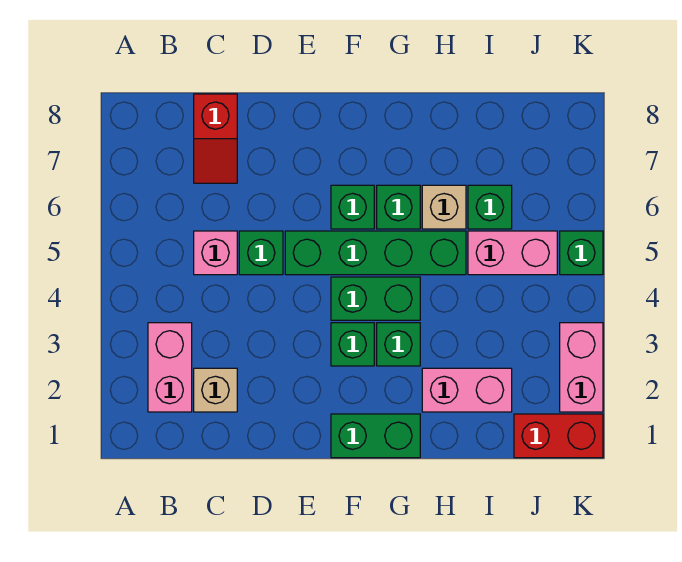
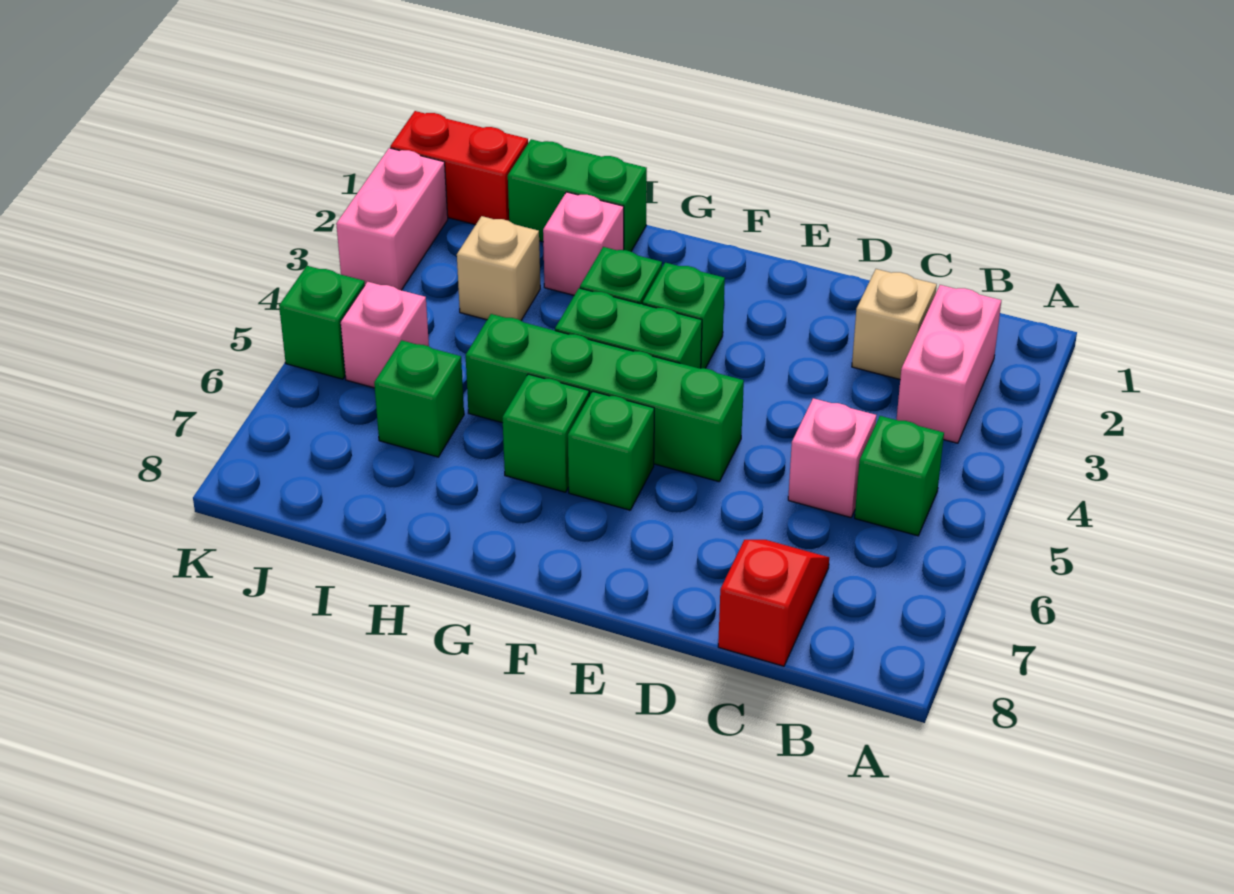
green brick D5 level 1 -> green brick B5 level 1
green brick F1:G1 level 1 -> green brick H1:I1 level 1
pink brick H2:I2 level 1 -> pink brick H2 level 1
tan brick H6 level 1 -> tan brick I3 level 1
pink brick I5:J5 level 1 -> pink brick J5 level 1

